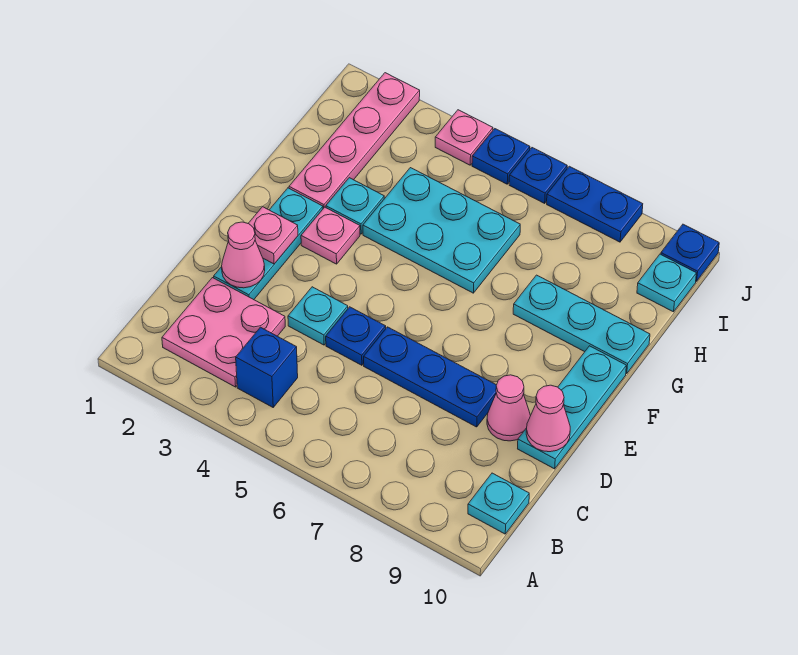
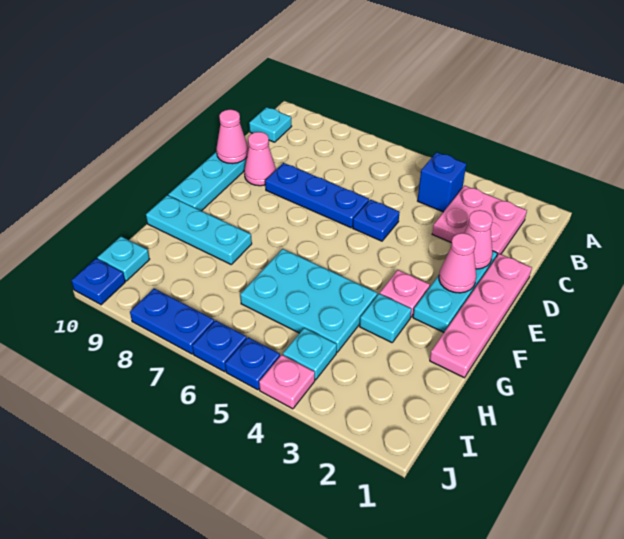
cyan plate D4 level 1 -> cyan plate I4 level 1
pink plate E2 level 2 -> pink cone E2 level 2
pink plate G2:J2 level 1 -> pink plate D1:G1 level 1

